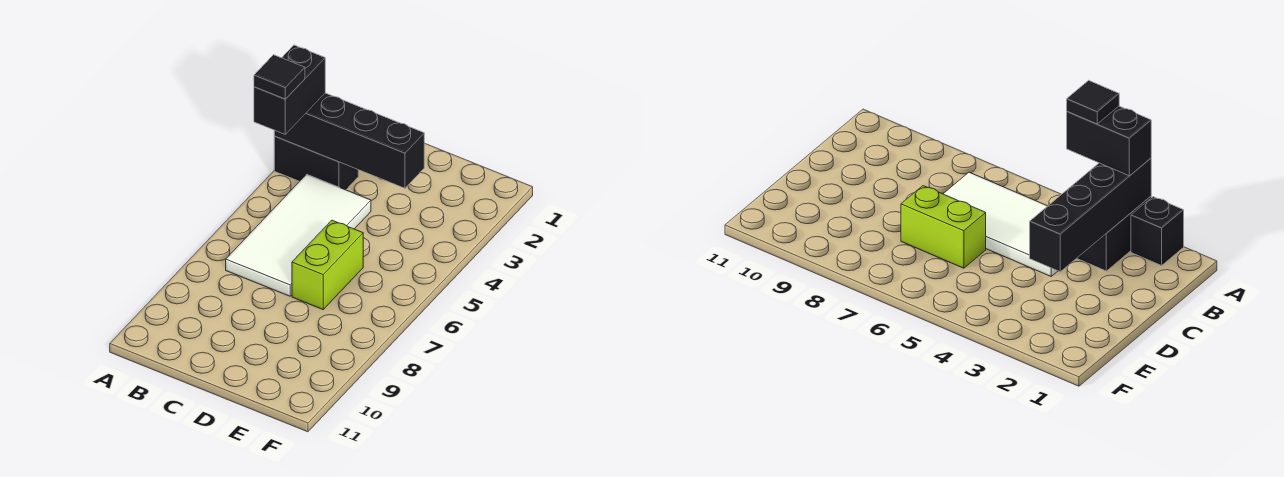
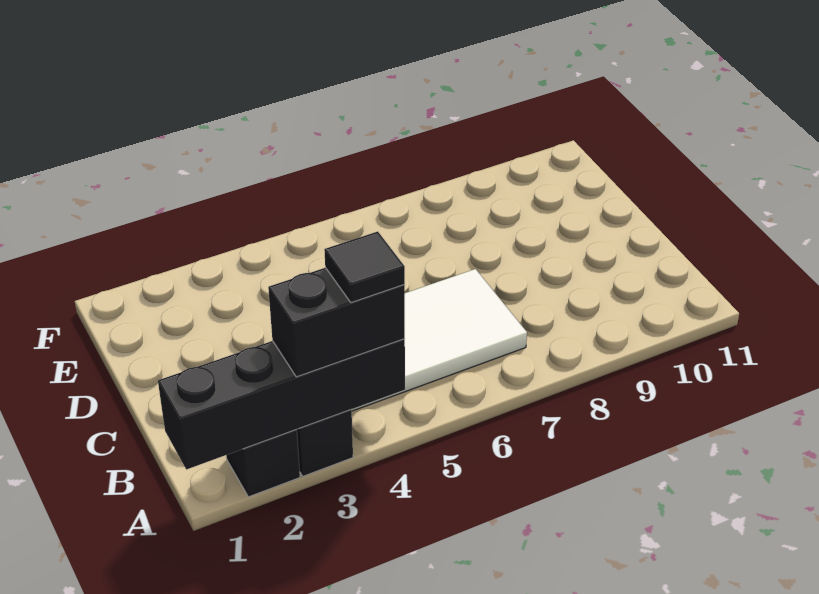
black brick A3:D3 level 2 -> black brick A1:A4 level 2
lime brick D6:D7 level 1 -> none

